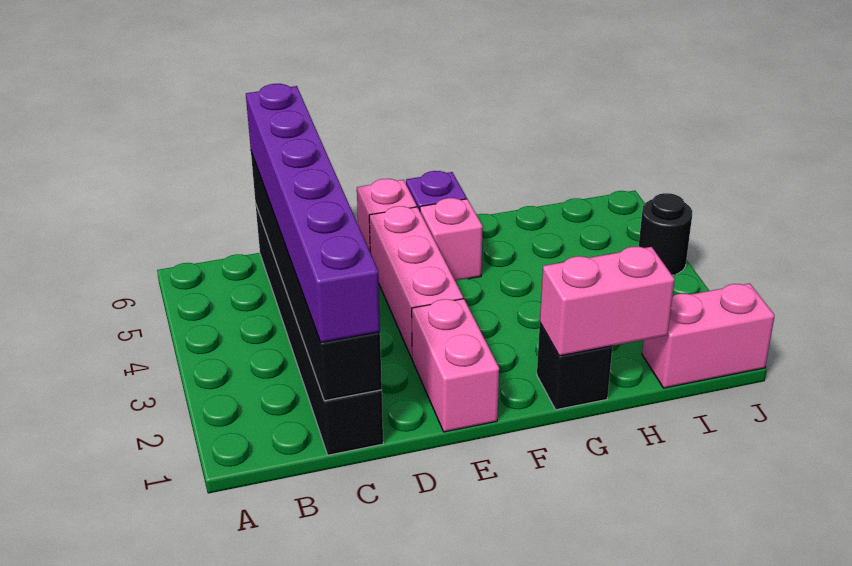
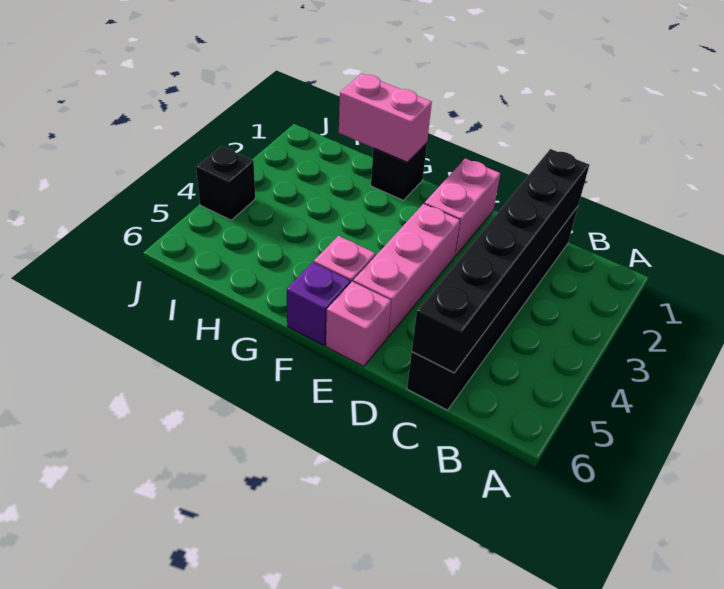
purple brick C1:C6 level 3 -> none
pink brick I1:J1 level 1 -> none
black round brick J4 level 1 -> black brick J4 level 1

